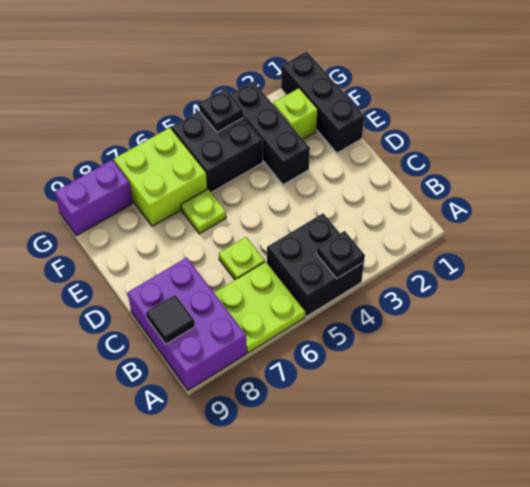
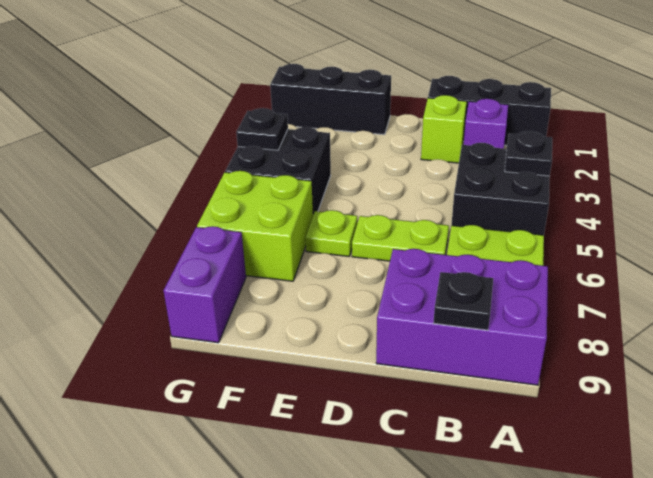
none -> purple brick B2 level 1
black tile B9 level 2 -> black plate B9 level 2
lime plate C6 level 1 -> lime plate C6:D6 level 1
black brick E3:G3 level 1 -> black brick A1:C1 level 1
lime brick F2 level 1 -> lime brick C2 level 1

